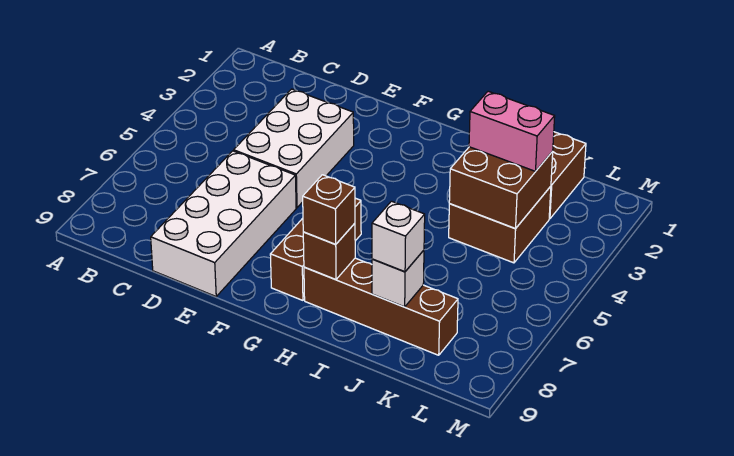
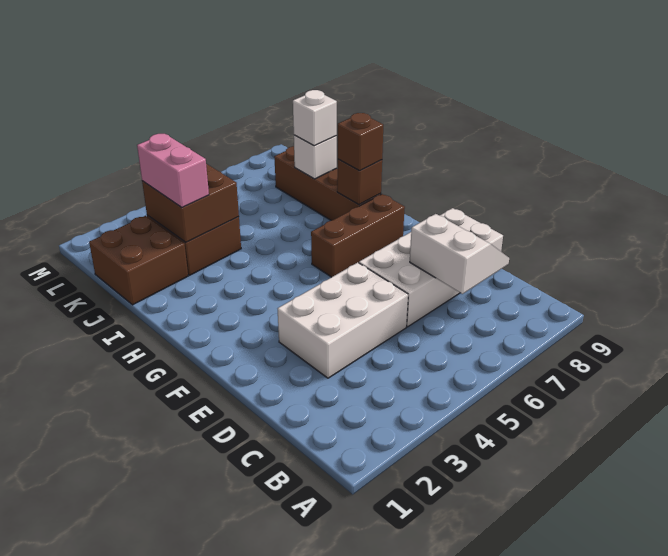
none -> white slope C7:D8 level 2 top 7

